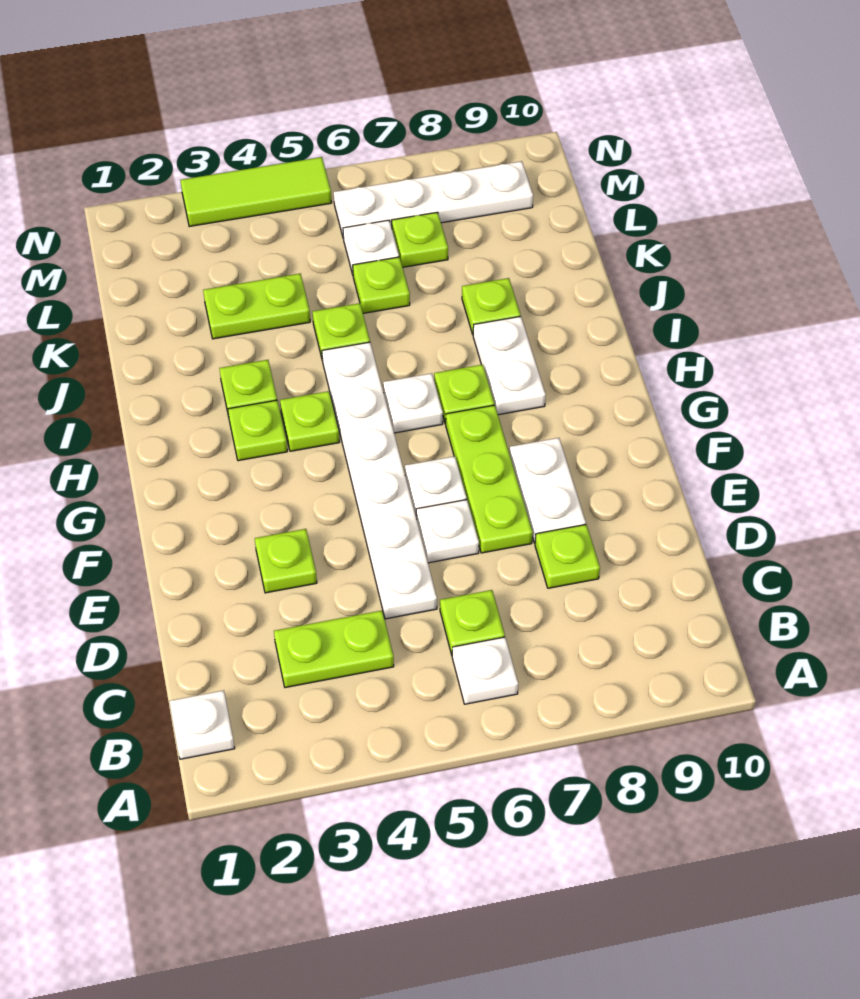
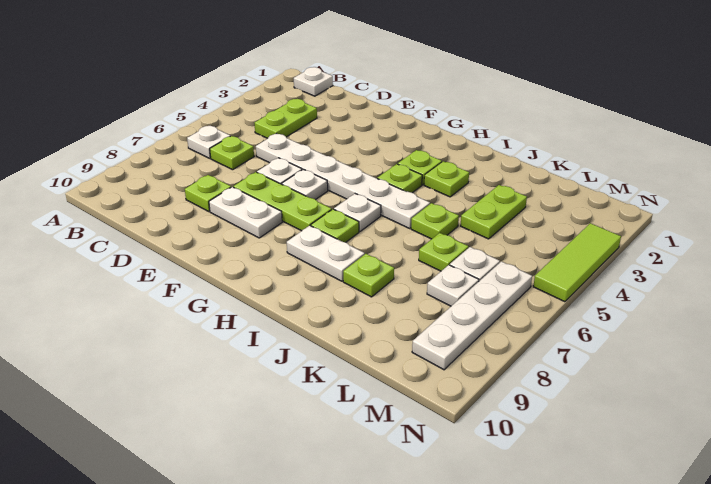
lime plate E3 level 1 -> none
lime plate L7 level 1 -> white plate L7 level 1

